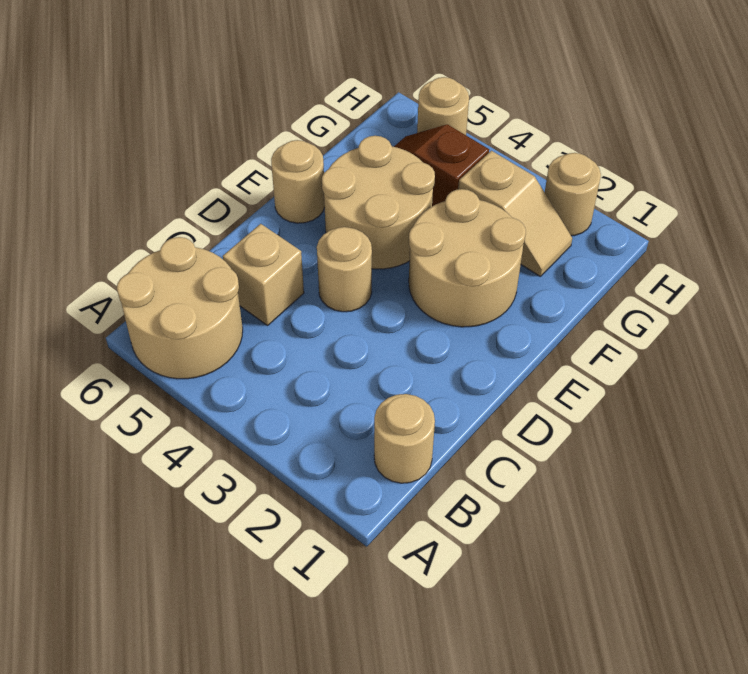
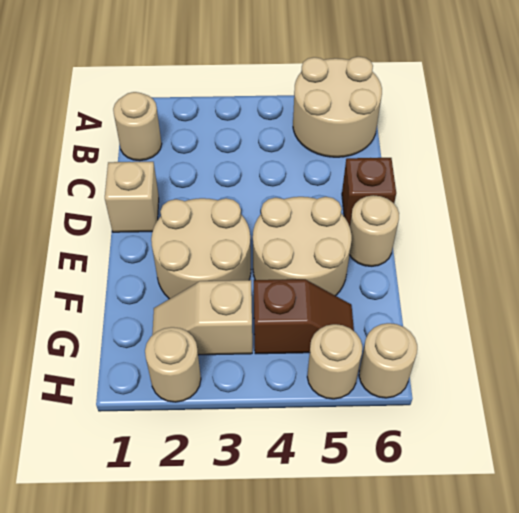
tan brick C5 level 1 -> tan brick D1 level 1
tan round brick D4 level 1 -> tan round brick H6 level 1
none -> brown brick D6 level 1

